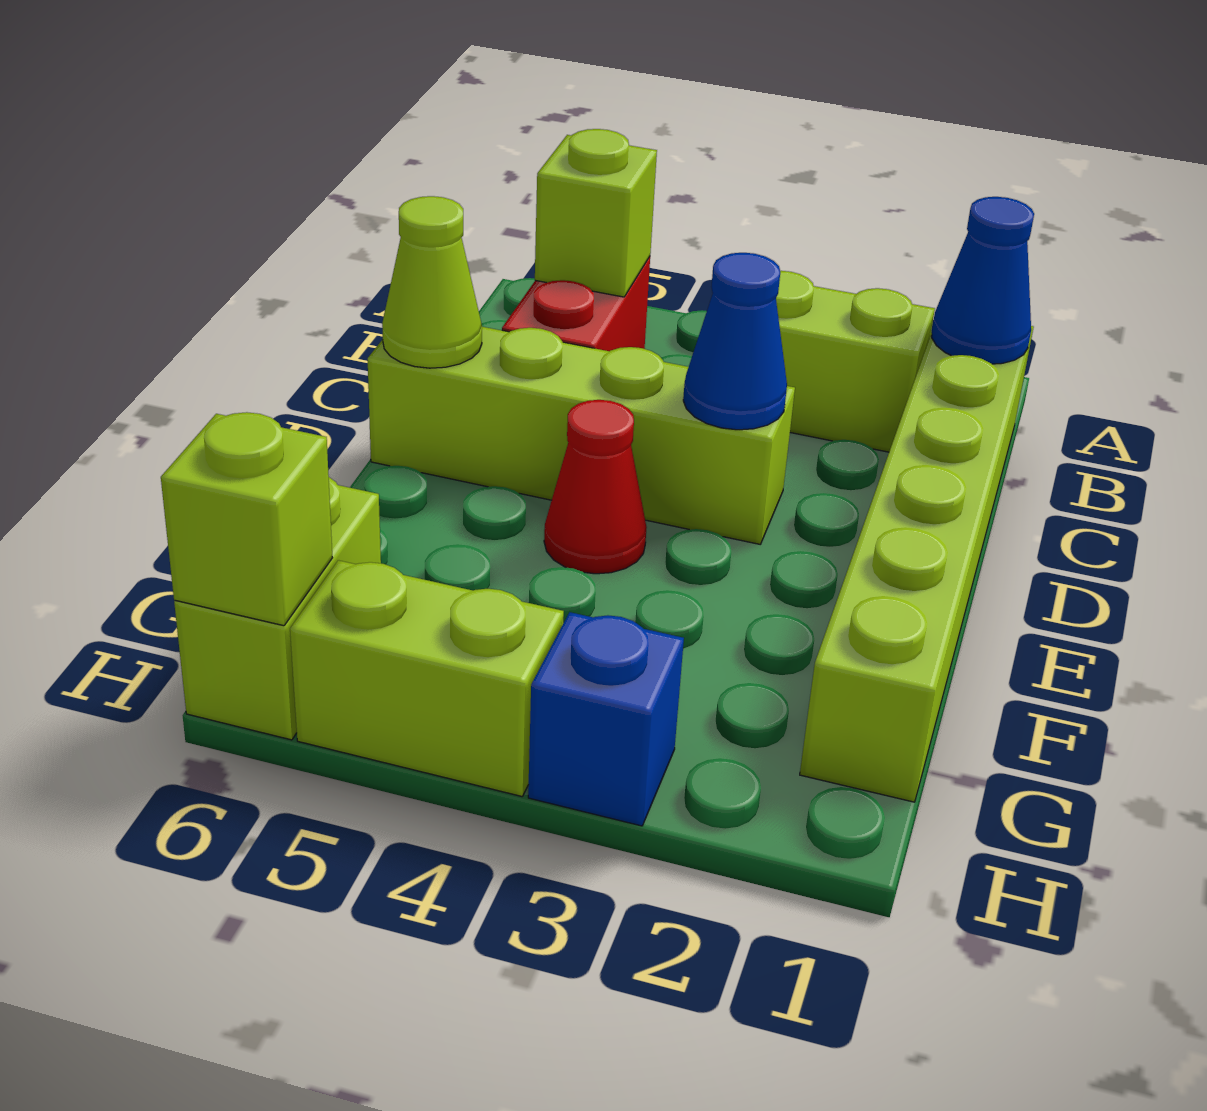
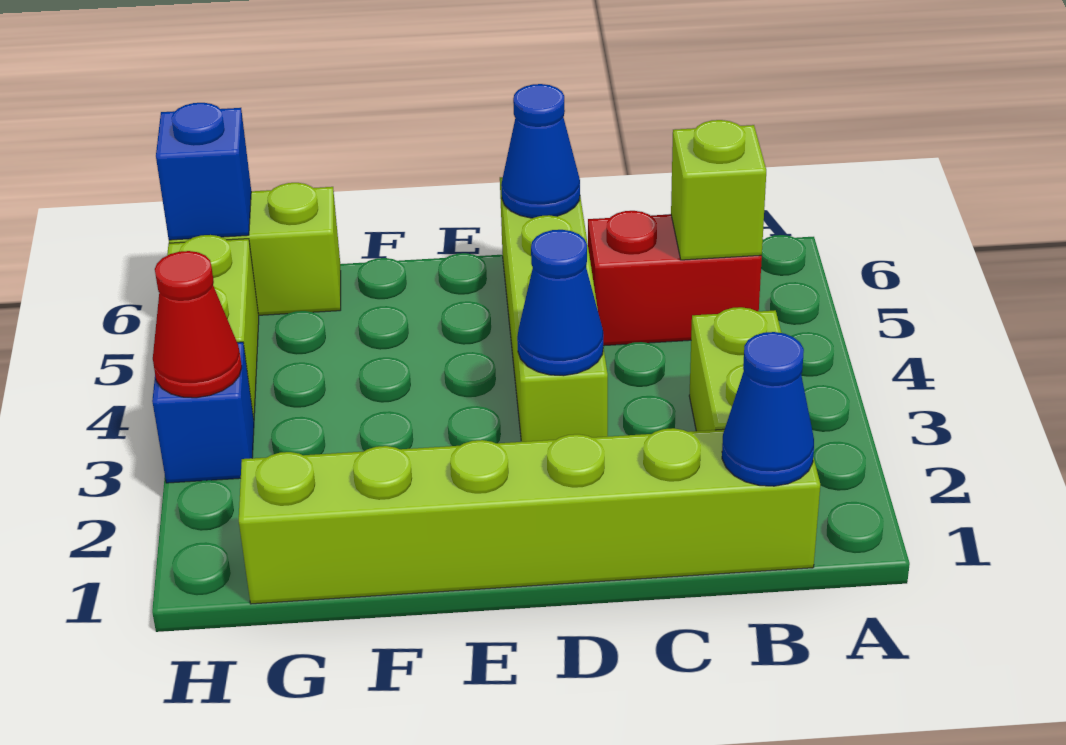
lime cone D6 level 2 -> blue cone D6 level 2
red cone E4 level 1 -> red cone H3 level 2
lime brick H6 level 2 -> blue brick H6 level 2

